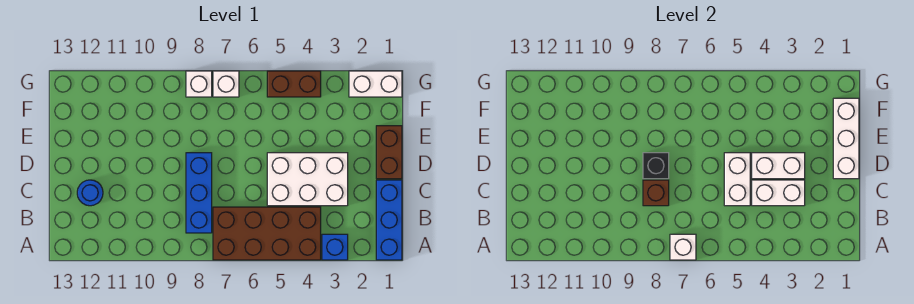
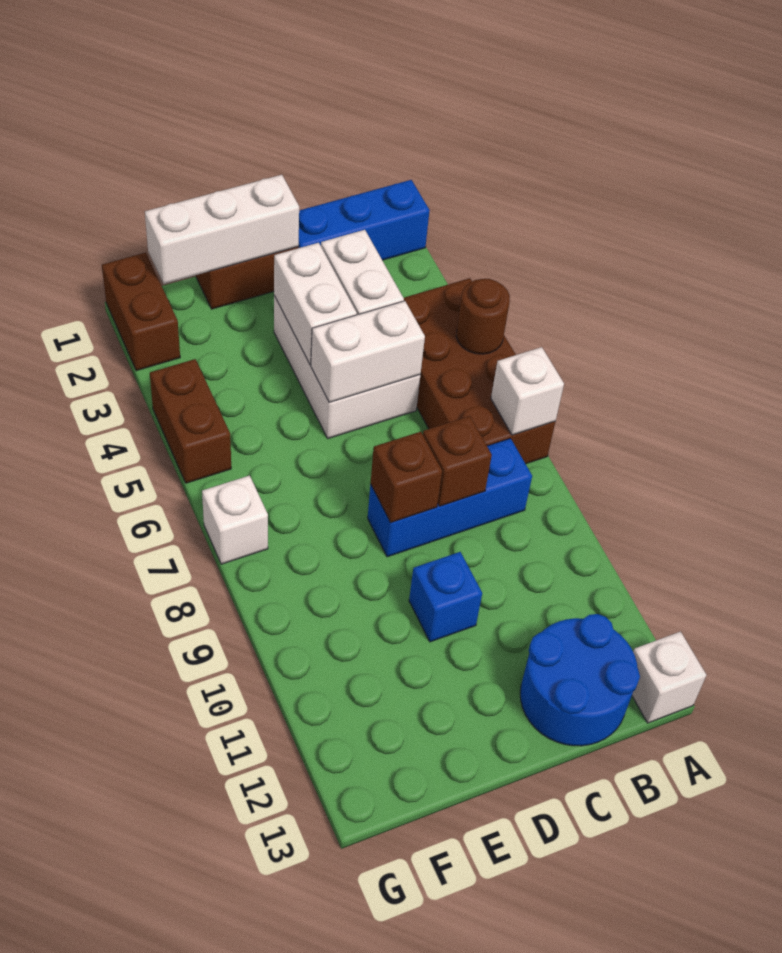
blue brick A3 level 1 -> blue brick D10 level 1
none -> brown round brick A5 level 2
blue round brick C12 level 1 -> blue round brick B12:C13 level 1
black brick D8 level 2 -> brown brick D8 level 2
white brick G1:G2 level 1 -> brown brick G1:G2 level 1
white brick G8 level 1 -> white brick A13 level 1

